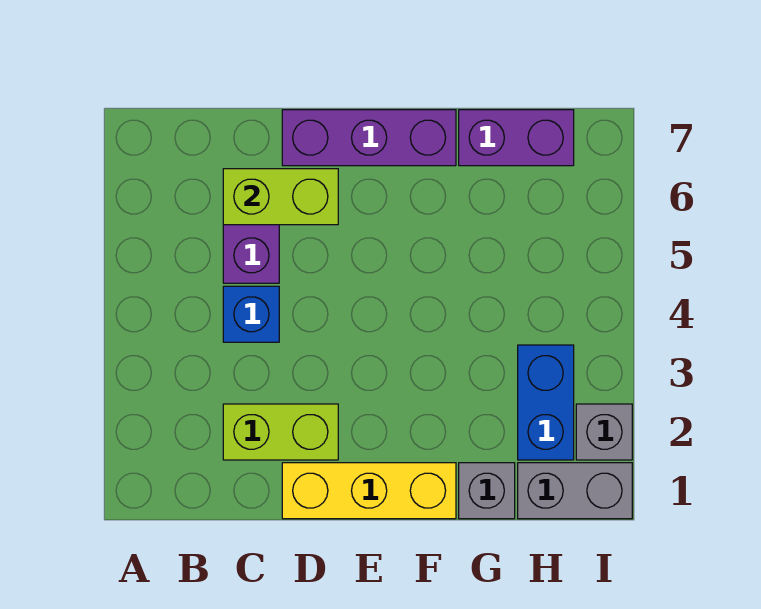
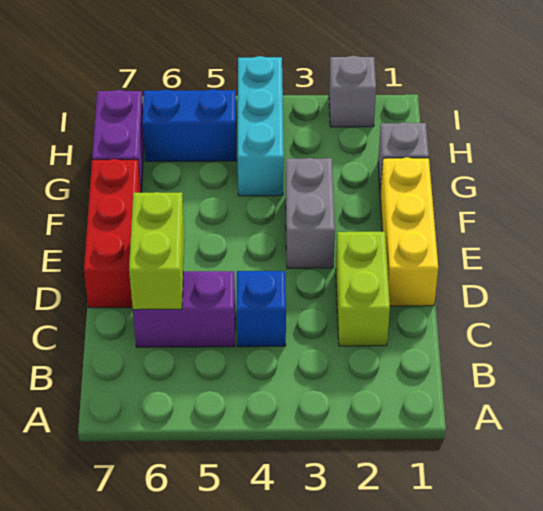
purple brick D7:F7 level 1 -> red brick D7:F7 level 1
none -> cyan brick G4:I4 level 1
grey brick H1:I1 level 1 -> grey brick E3:F3 level 1
blue brick H2:H3 level 1 -> blue brick H5:H6 level 1

